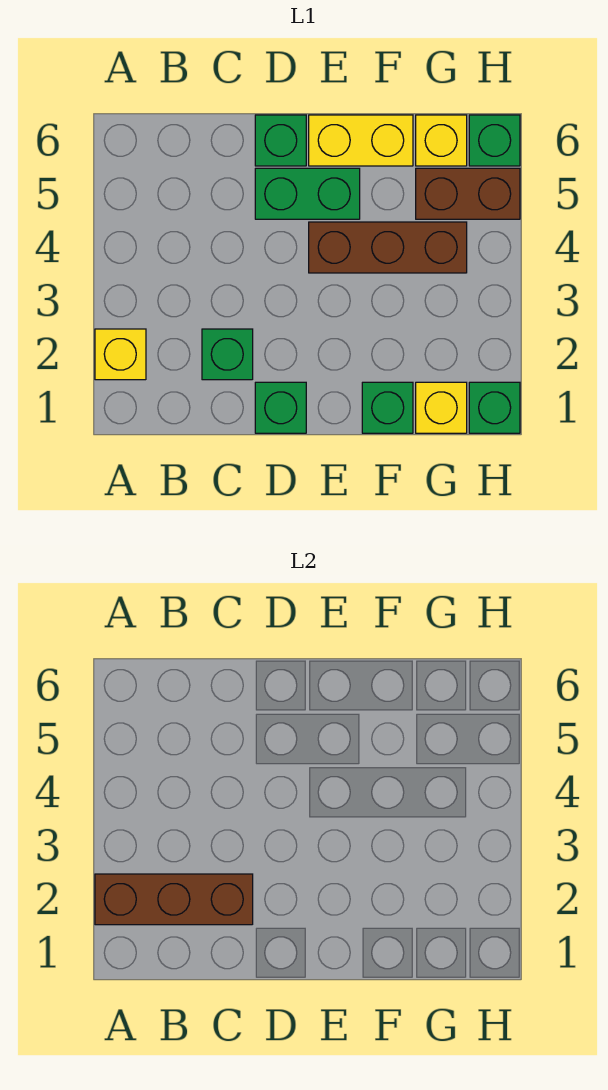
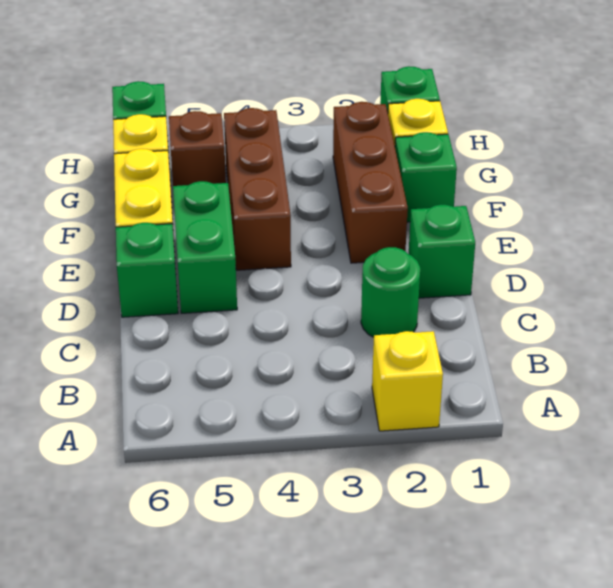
brown brick A2:C2 level 2 -> brown brick E2:G2 level 1
green brick C2 level 1 -> green round brick C2 level 1
brown brick G5:H5 level 1 -> brown brick G5 level 1

